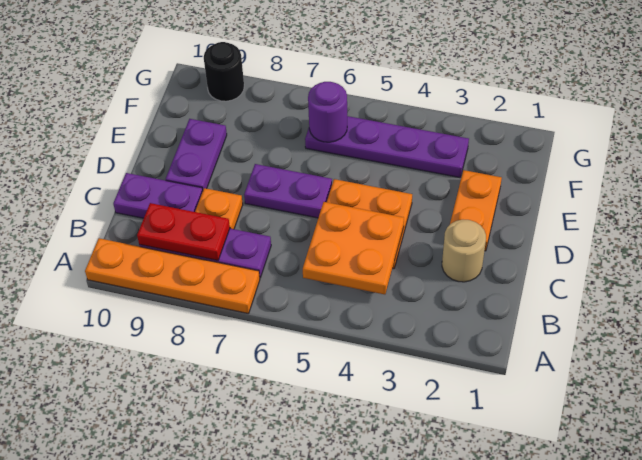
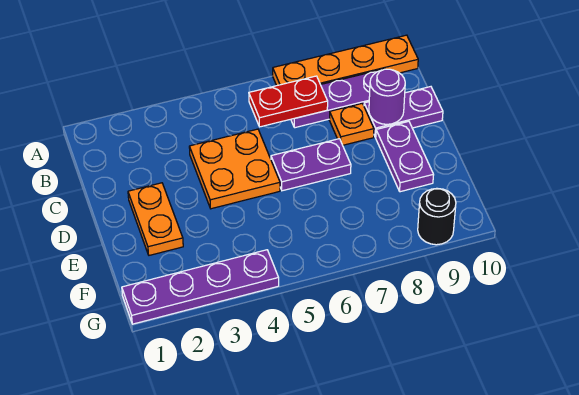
orange plate B4:C5 level 2 -> none
red plate B8:B9 level 2 -> red plate B6:B7 level 2
tan round brick C2 level 1 -> none
purple plate F3:F6 level 1 -> purple plate G1:G4 level 1
purple round brick F6 level 2 -> purple round brick C9 level 2

